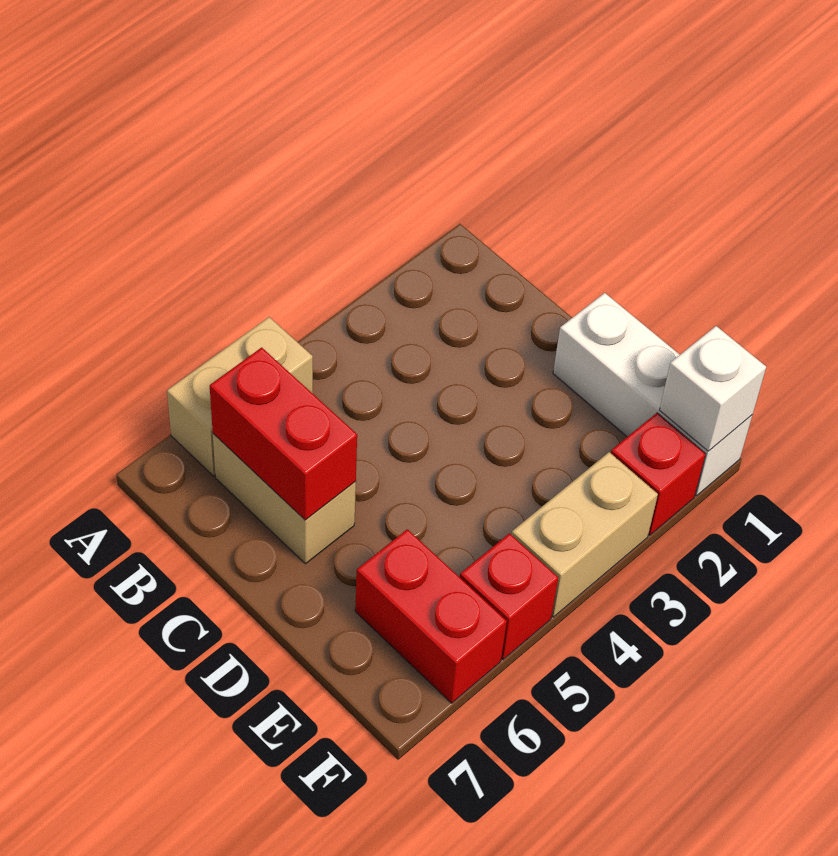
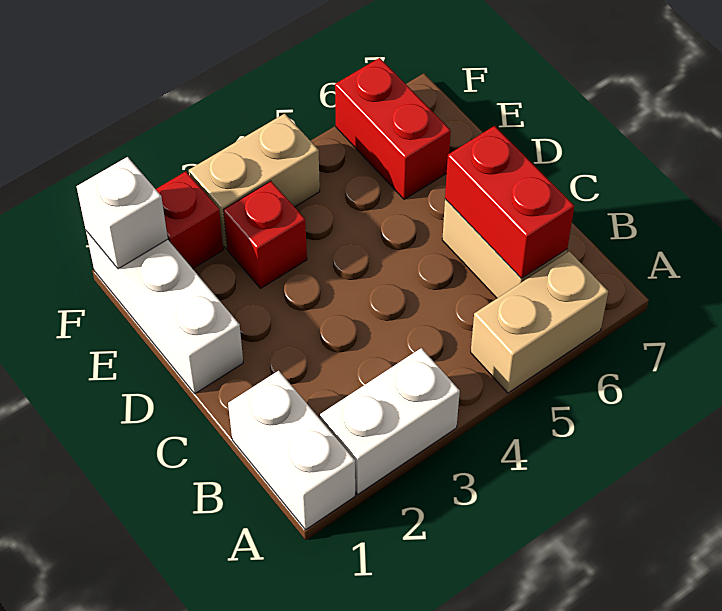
none -> white brick A1:B1 level 1
none -> white brick A2:A3 level 1
red brick F5 level 1 -> red brick E3 level 1

